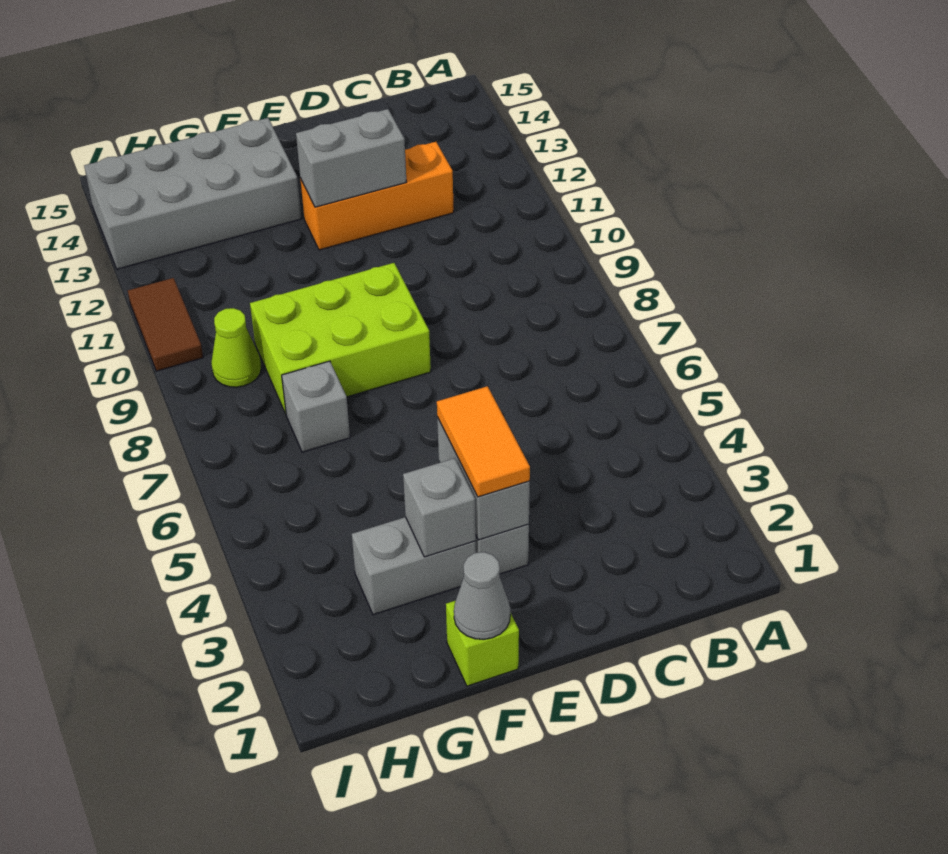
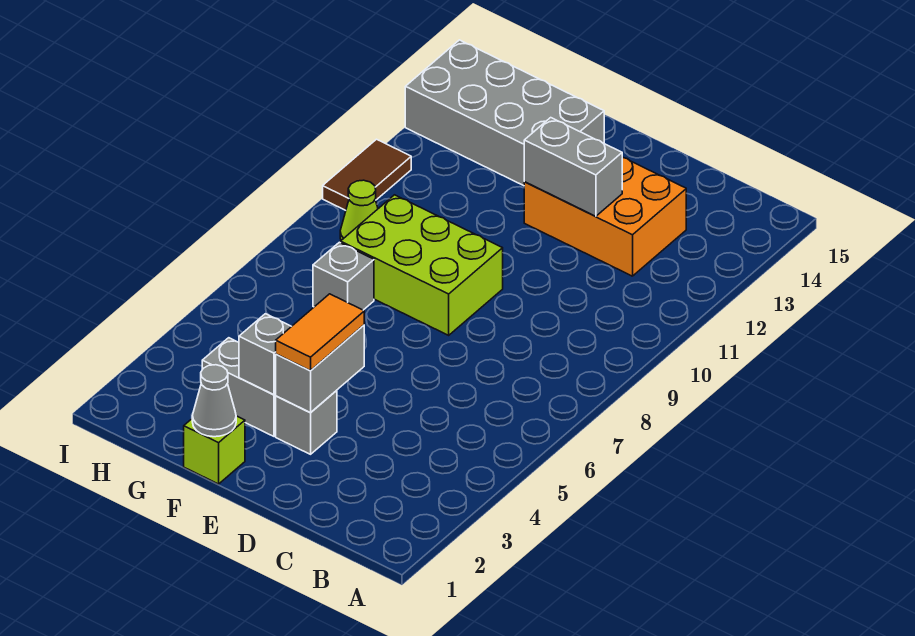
orange brick C12:E12 level 1 -> orange brick C12:E13 level 1

